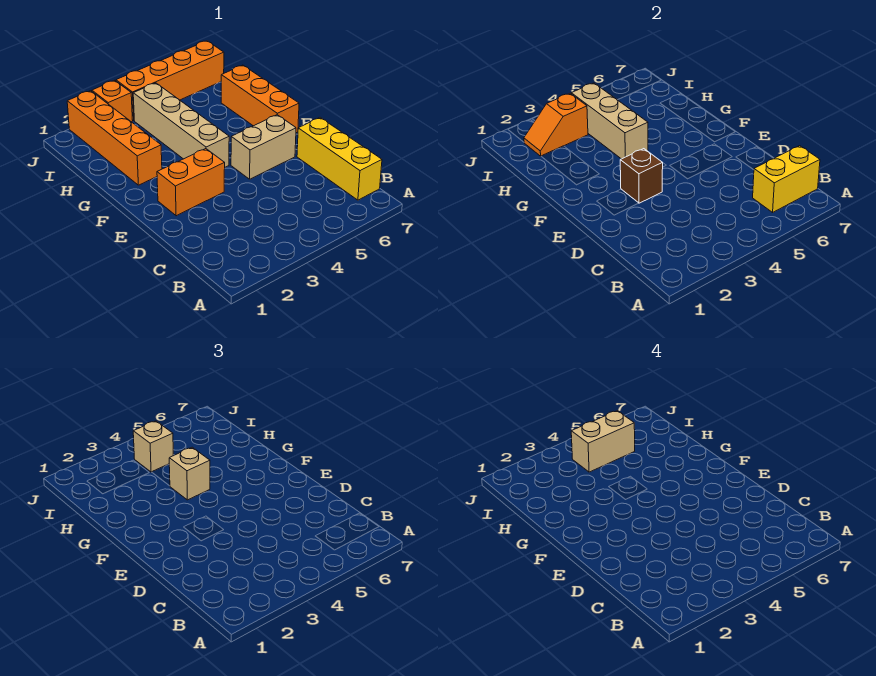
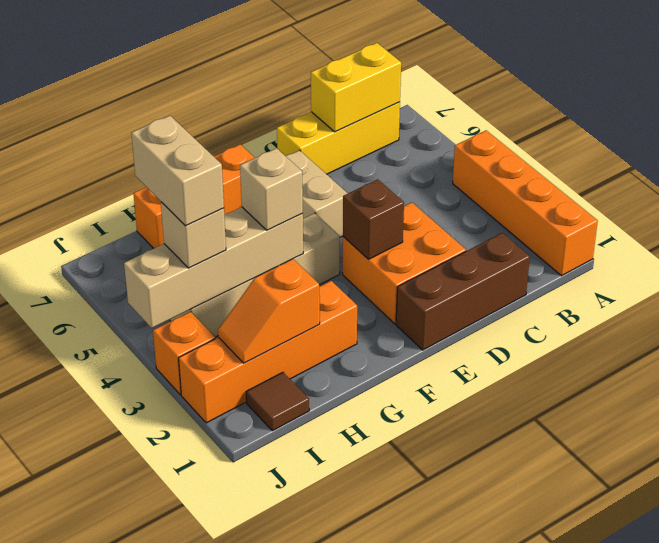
yellow brick B6:B7 level 2 -> yellow brick B7:C7 level 2
none -> brown brick C1:E1 level 1
orange brick E2:E3 level 1 -> orange brick D2:E3 level 1
tan brick G4:I4 level 2 -> tan brick G4:J4 level 2
none -> brown tile I1 level 1
orange slope I2:I3 level 2 top 3 -> orange slope H2:I2 level 2 top H
orange brick J4:J7 level 1 -> orange brick A1:A4 level 1

